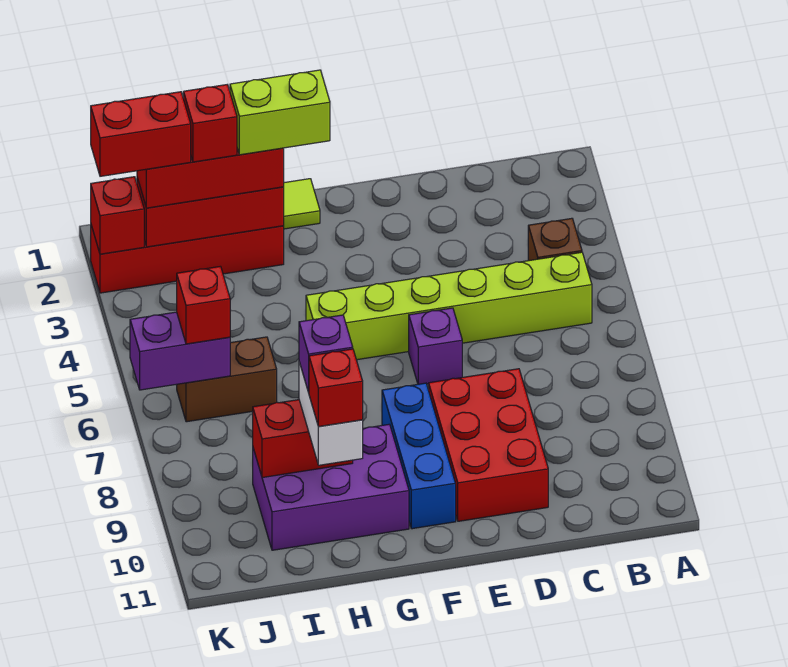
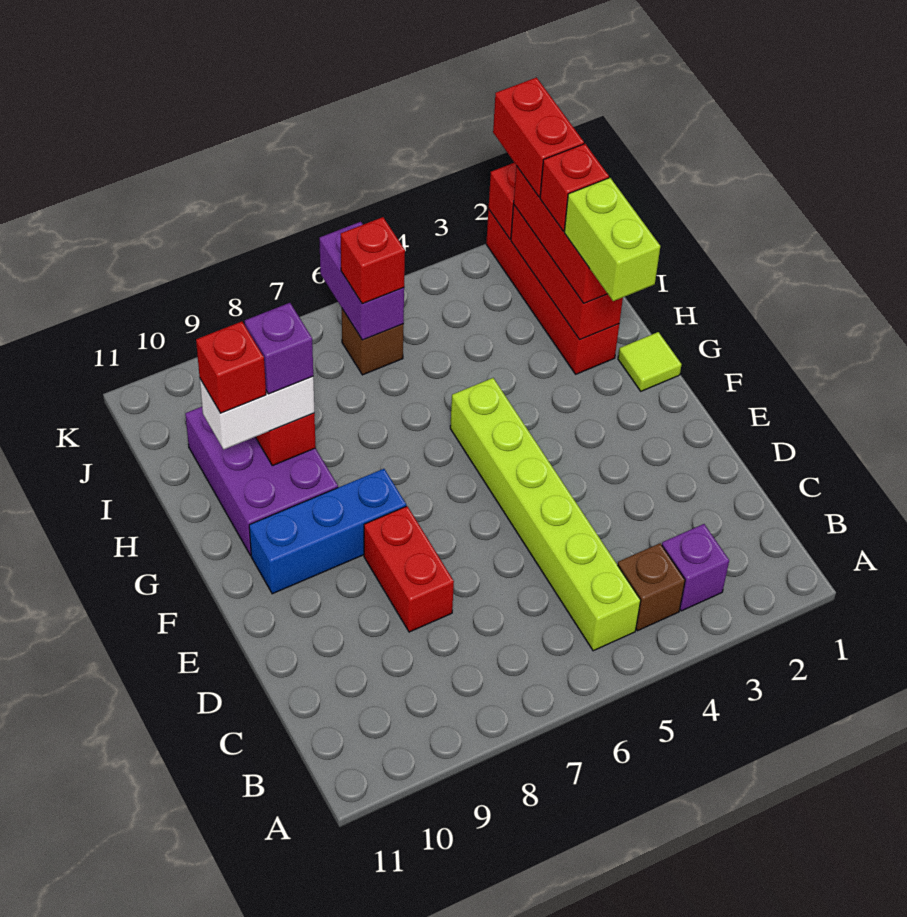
red brick D8:E10 level 1 -> red brick D8:E8 level 1
purple brick E6 level 1 -> purple brick B3 level 1
brown brick I6:J6 level 1 -> brown brick J6 level 1

